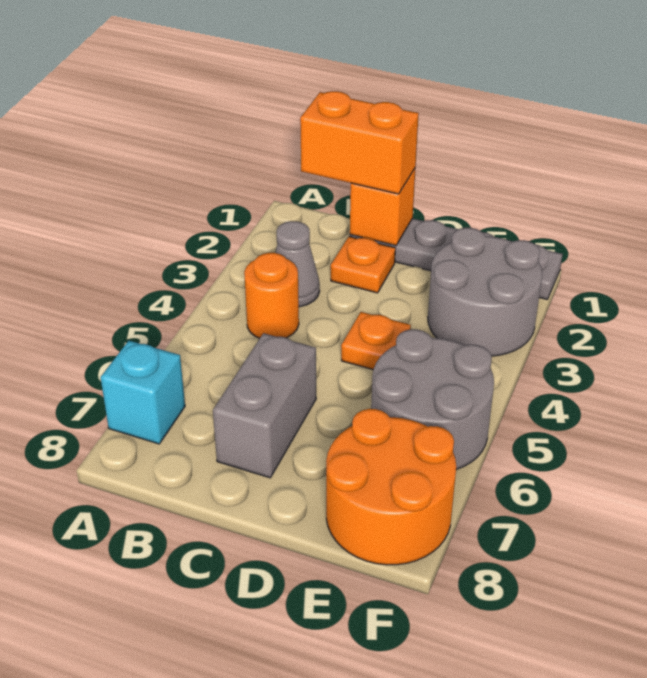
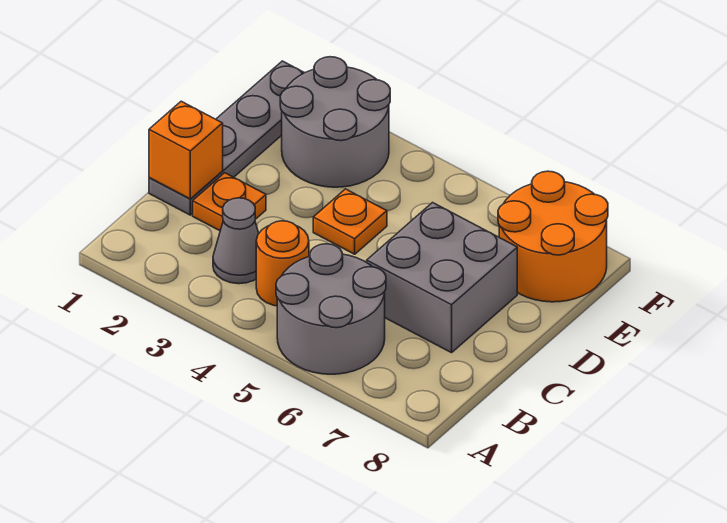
cyan brick A7 level 1 -> none
orange brick B1:C1 level 3 -> none
grey brick C6:C7 level 1 -> grey brick C6:D7 level 1
grey round brick E5:F6 level 1 -> grey round brick A5:B6 level 1

